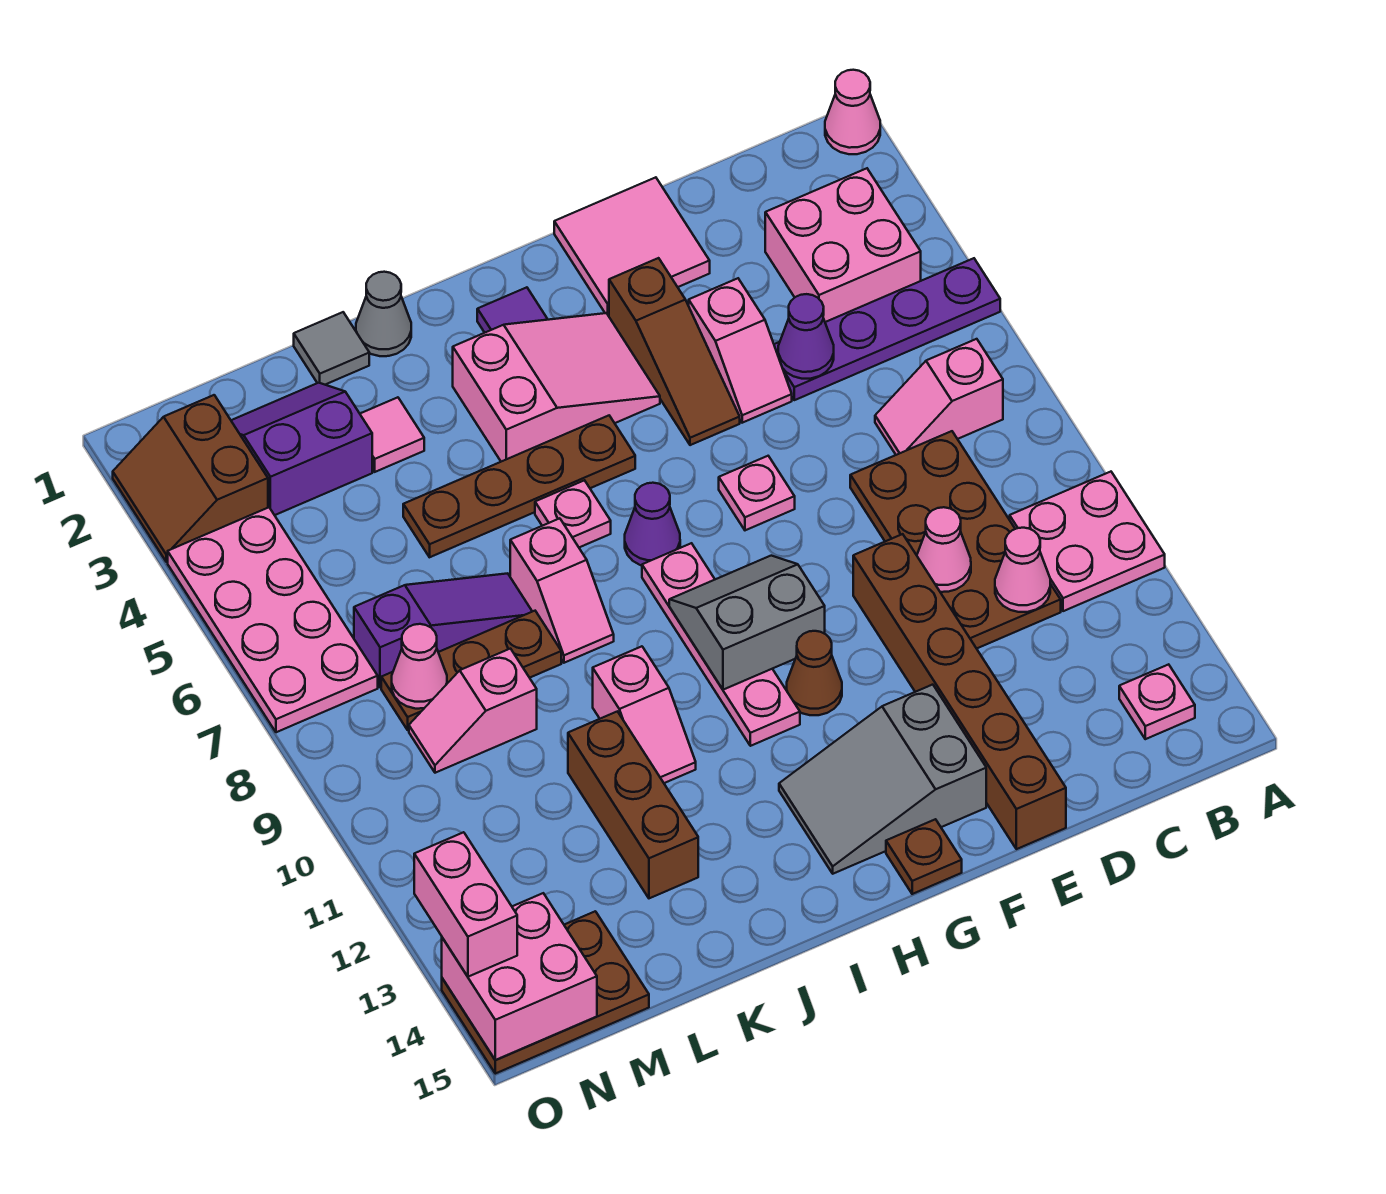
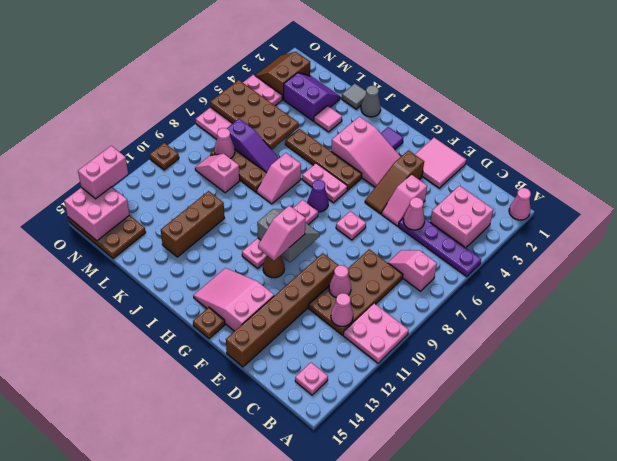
purple cone D5 level 2 -> pink cone D5 level 2
grey slope F13:H14 level 1 top F -> pink slope F13:H14 level 1 top F
pink plate I6 level 1 -> pink plate H6:I6 level 1
pink slope J10:J11 level 1 top 10 -> pink slope G10:G11 level 3 top 10
none -> brown plate L5:O6 level 2
none -> brown plate O10 level 1

